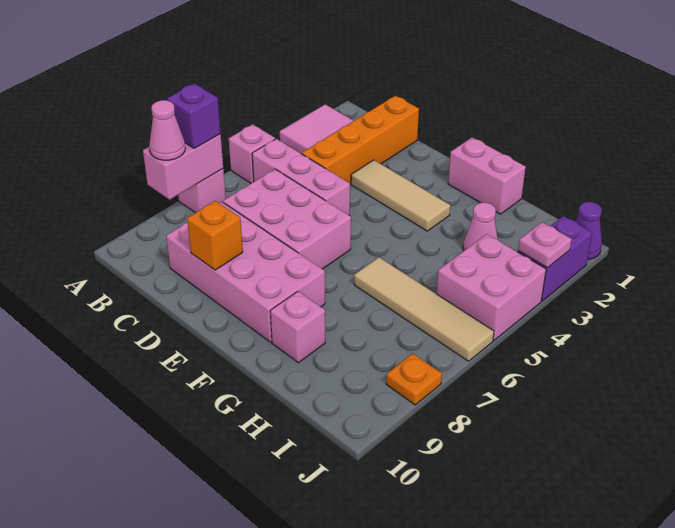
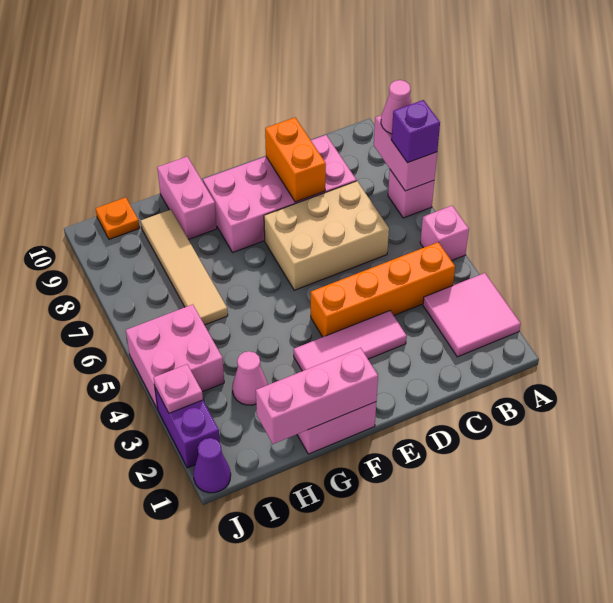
pink brick B5:D5 level 1 -> pink brick F1:H1 level 2
orange brick C1:C4 level 1 -> orange brick B4:E4 level 1
pink brick C6:E7 level 1 -> tan brick C6:E7 level 1
tan tile D3:F3 level 1 -> pink tile D3:F3 level 1
orange brick D9 level 2 -> orange brick D8:D9 level 2
tan tile G6:J6 level 1 -> tan tile H6:H9 level 1
pink brick G9 level 1 -> pink brick G9:G10 level 1
orange plate J8 level 1 -> orange plate I10 level 1

